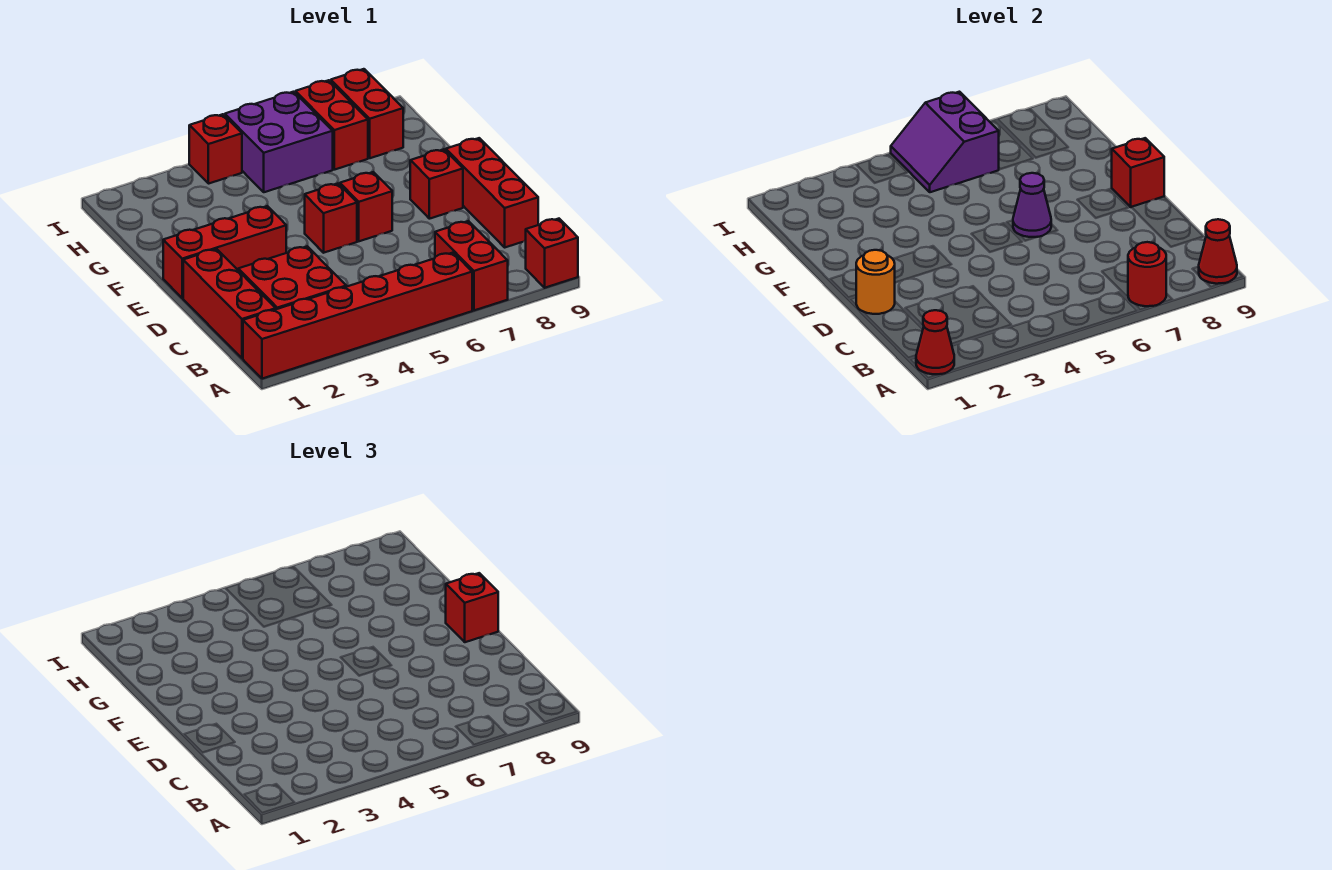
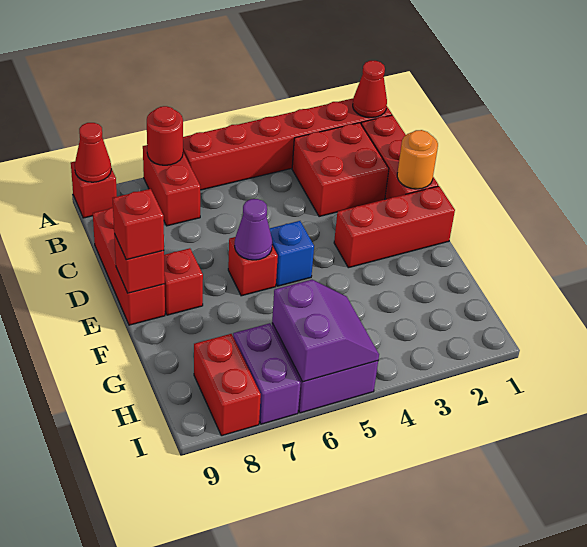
red brick E5 level 1 -> blue brick E5 level 1
red brick H7:I7 level 1 -> purple brick H7:I7 level 1
red brick I4 level 1 -> none

